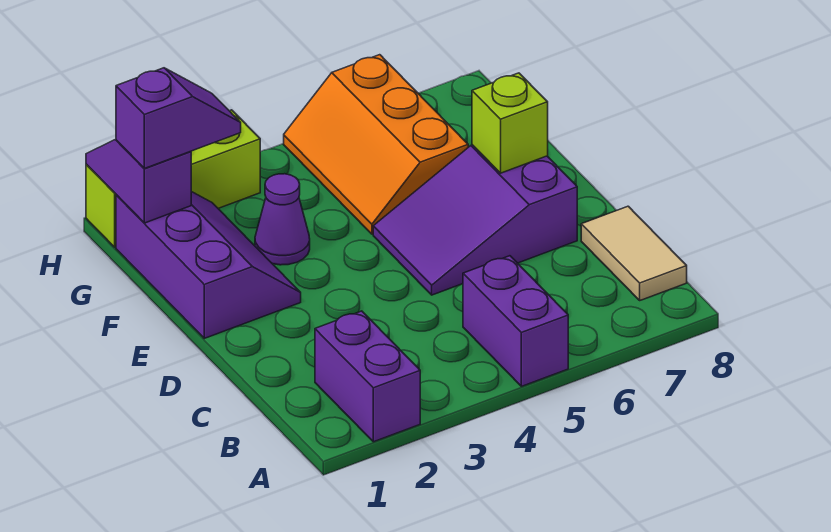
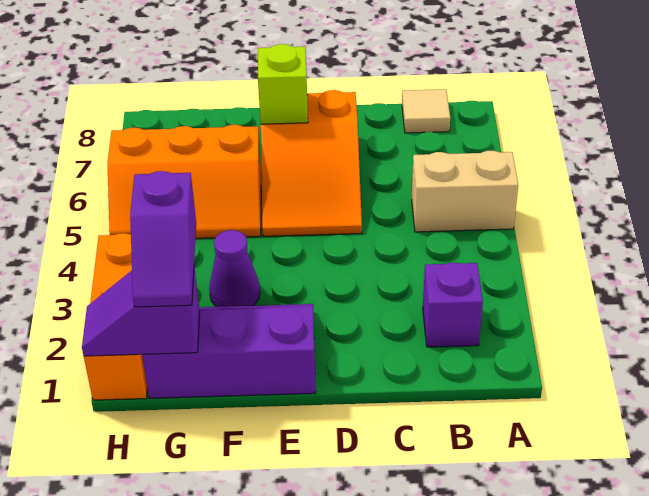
purple brick A2:B2 level 1 -> purple brick B2 level 1
purple brick A5:B5 level 1 -> tan brick A5:B5 level 1
tan tile B8:C8 level 1 -> tan tile B8 level 1
purple slope D5:E7 level 1 top 7 -> orange slope D5:E7 level 1 top 7
purple slope G1:G2 level 3 top 1 -> purple slope G1:G2 level 3 top 2
lime brick H1:H3 level 1 -> orange brick H1:H3 level 1

